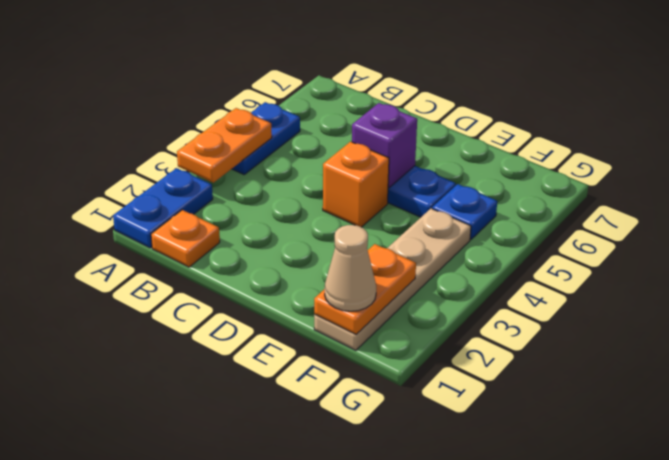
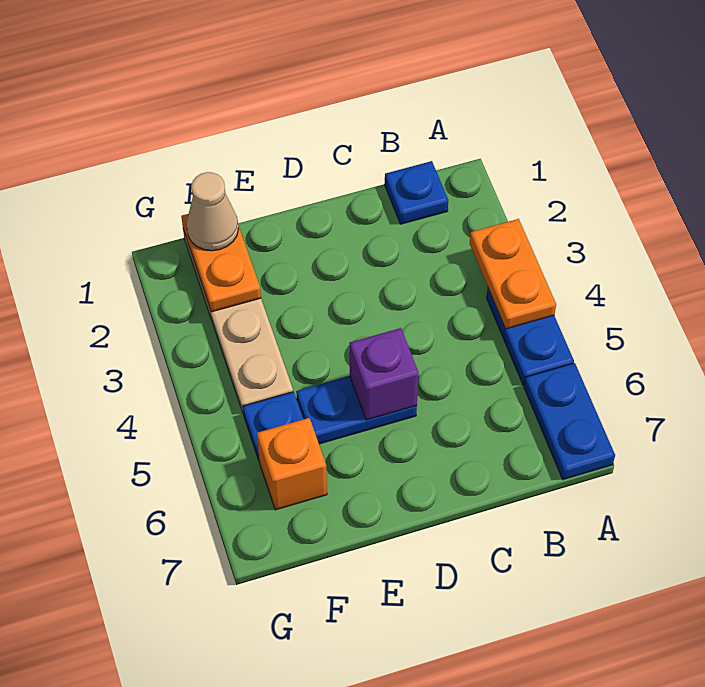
blue plate A1:A2 level 1 -> blue plate A6:A7 level 1
orange plate B1 level 1 -> blue plate B1 level 1
orange brick D4 level 1 -> orange brick F6 level 1

